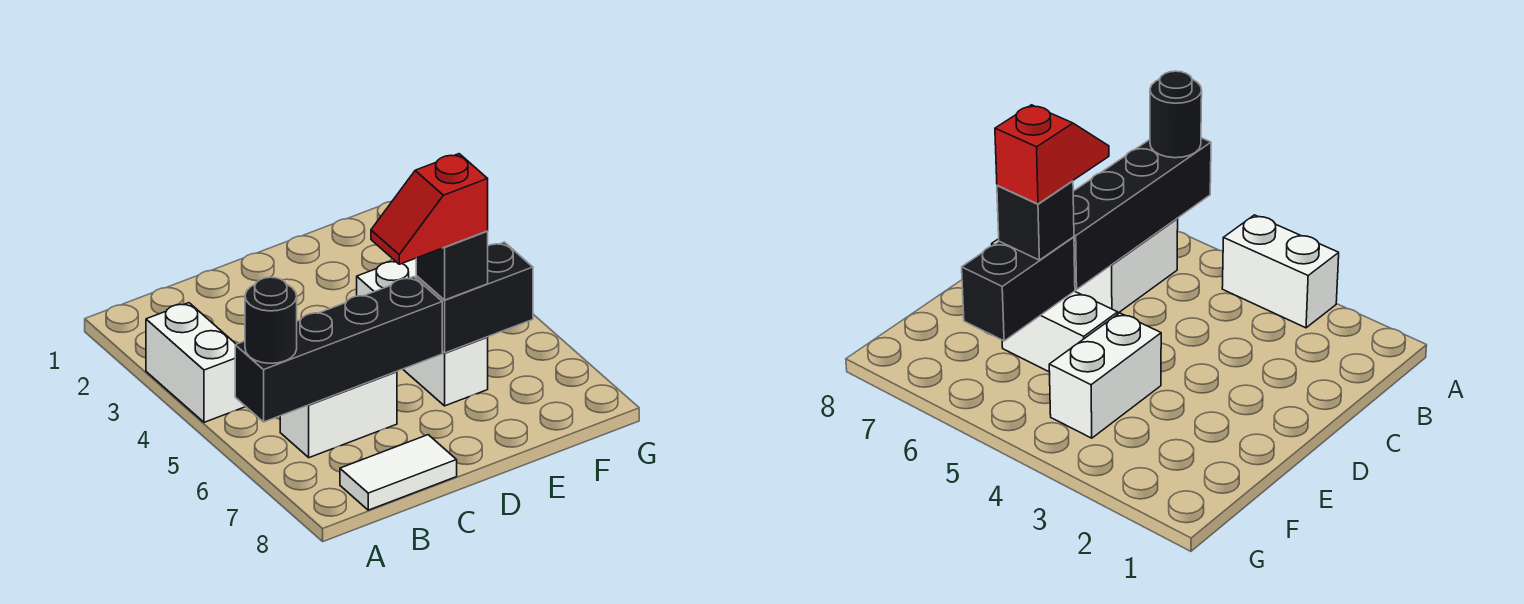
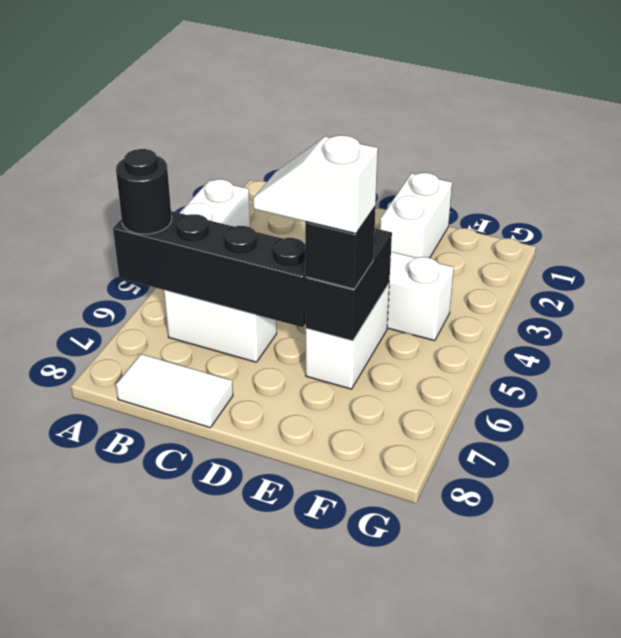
red slope D6:E6 level 4 top E -> white slope D6:E6 level 4 top E
none -> white brick E1:E2 level 1
black brick E6:F6 level 2 -> black brick E5:E6 level 2

